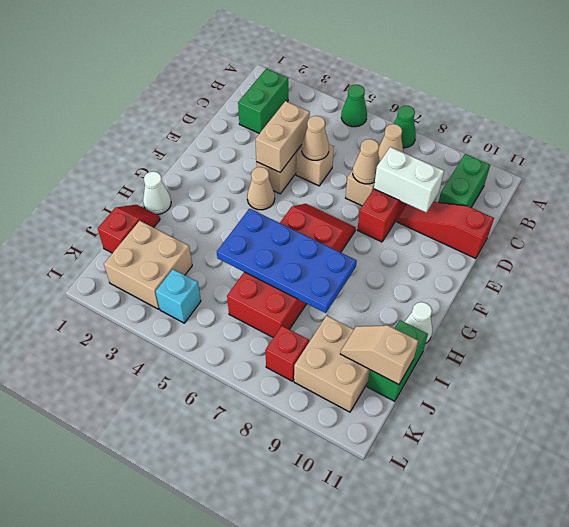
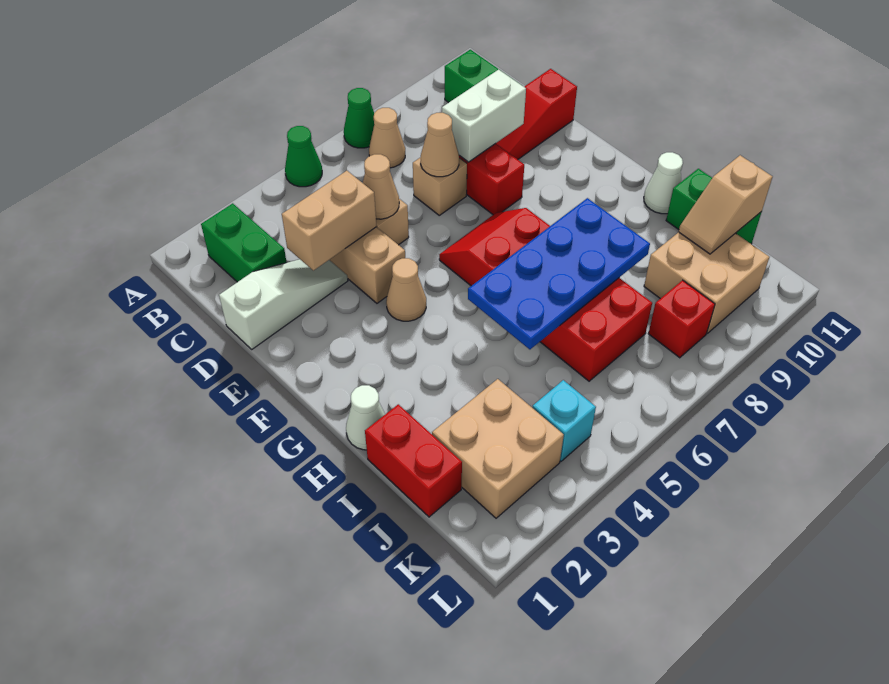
none -> white slope D1:D3 level 1 top 1
tan brick D4:E4 level 2 -> tan brick D3:D4 level 2
red slope I1:J1 level 1 top J -> red brick I1:J1 level 1

